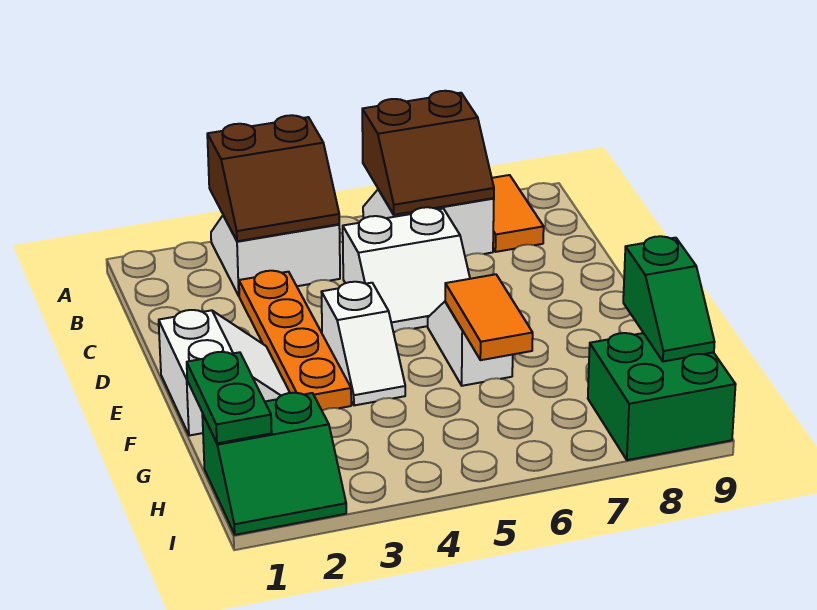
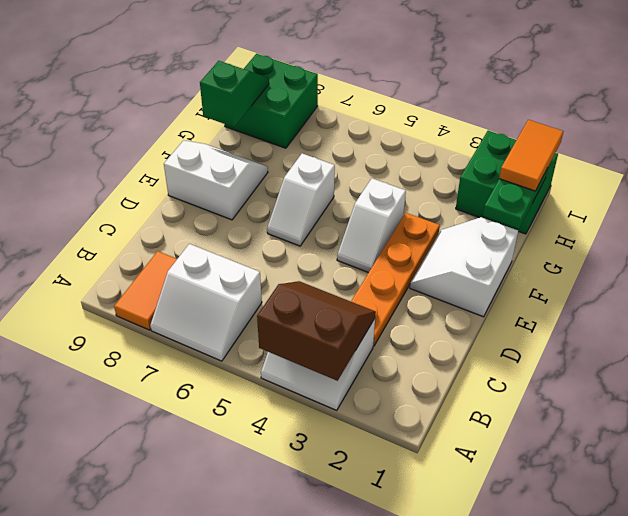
brown slope A6:B7 level 2 top A -> none
white slope C5:D6 level 1 top C -> white slope E8:F9 level 1 top E
white slope E4:F4 level 1 top E -> white slope E4:F4 level 1 top F
orange tile F6:G6 level 2 -> orange tile H1:I1 level 3
green slope H1:I2 level 1 top H -> green brick H1:I2 level 1

